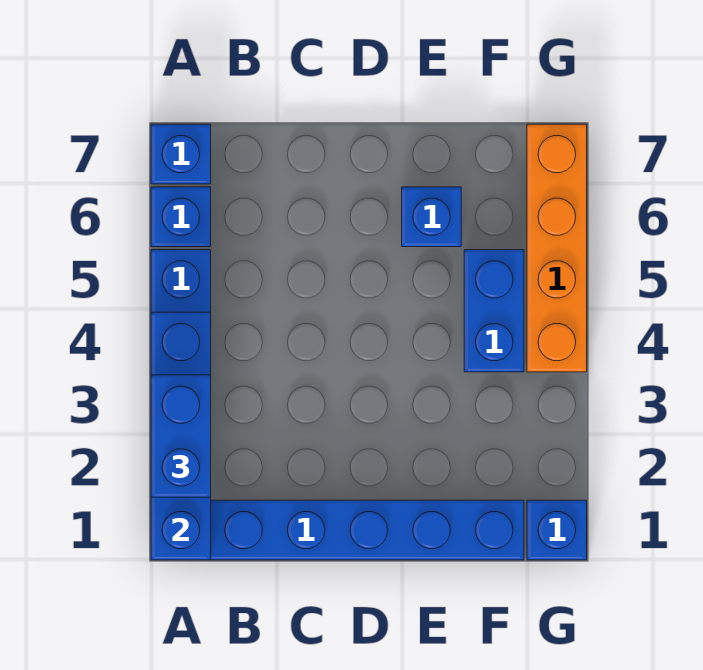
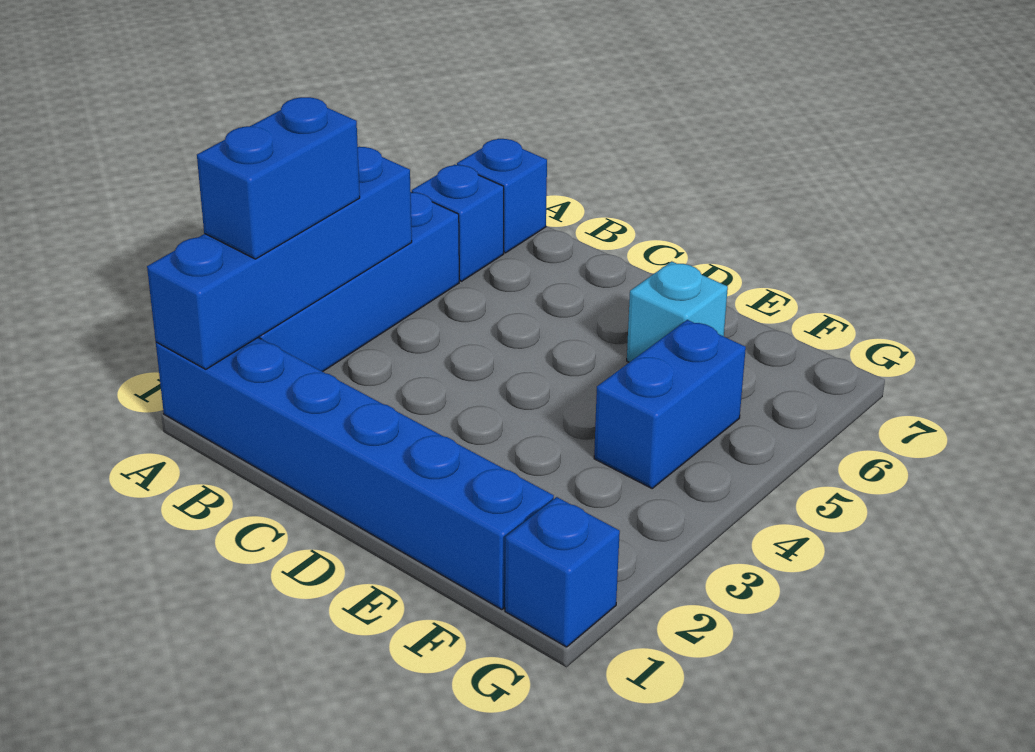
blue brick E6 level 1 -> cyan brick E6 level 1
orange brick G4:G7 level 1 -> none

